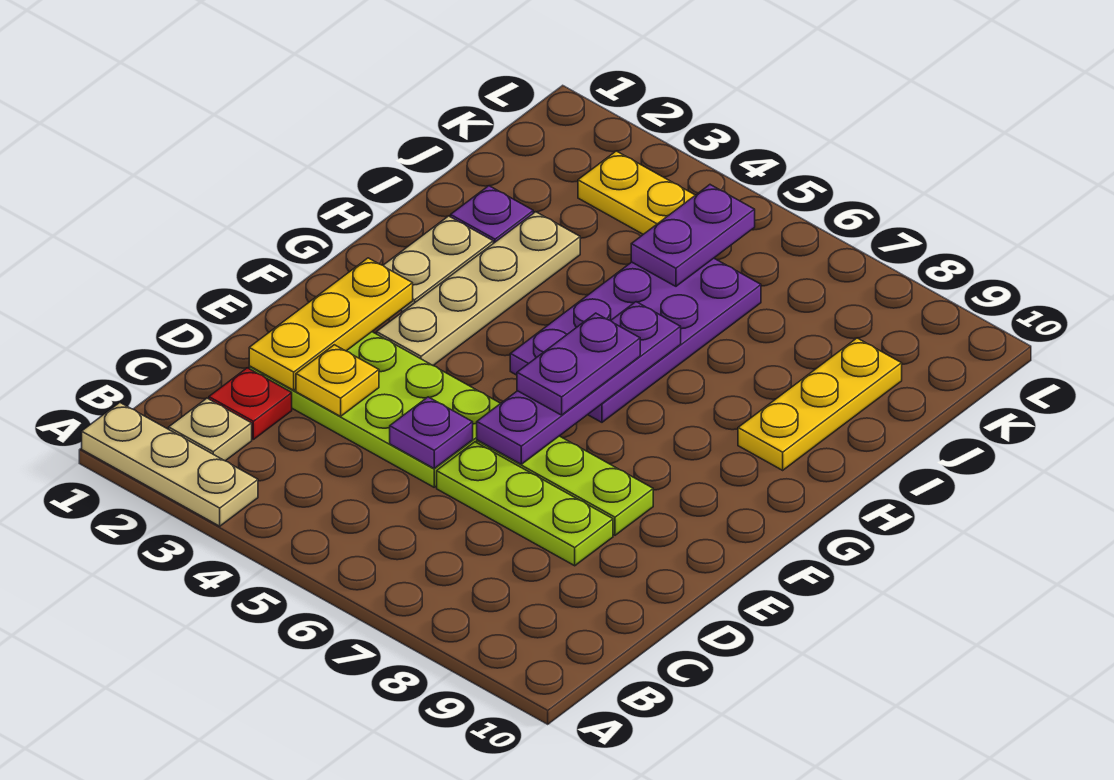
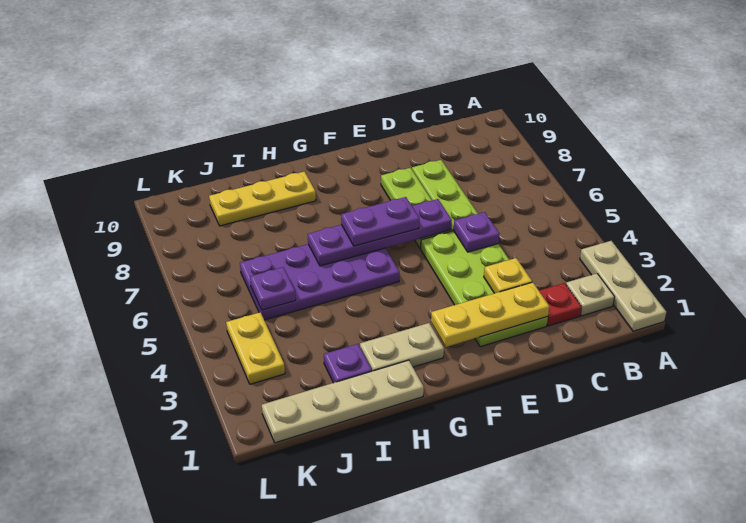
tan plate F3:I3 level 1 -> tan plate H1:K1 level 1
purple plate J5:K5 level 2 -> purple plate J5 level 2

